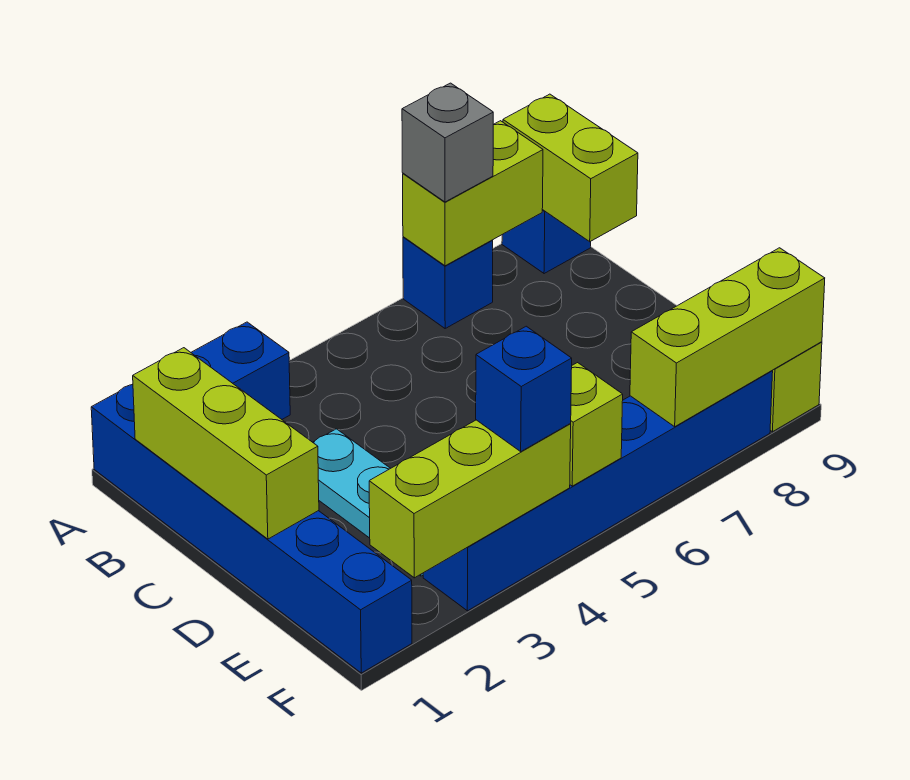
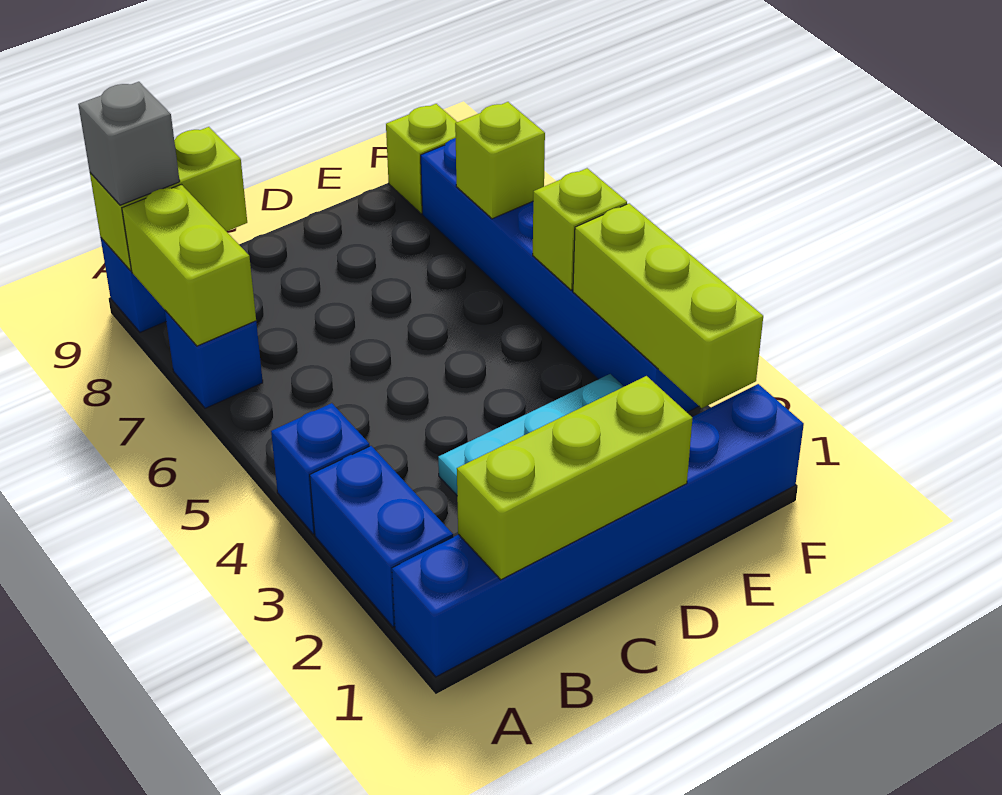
grey brick A7 level 3 -> grey brick A9 level 3
blue brick F4 level 3 -> blue brick A4 level 1
lime brick F7:F9 level 2 -> lime brick F7 level 2

